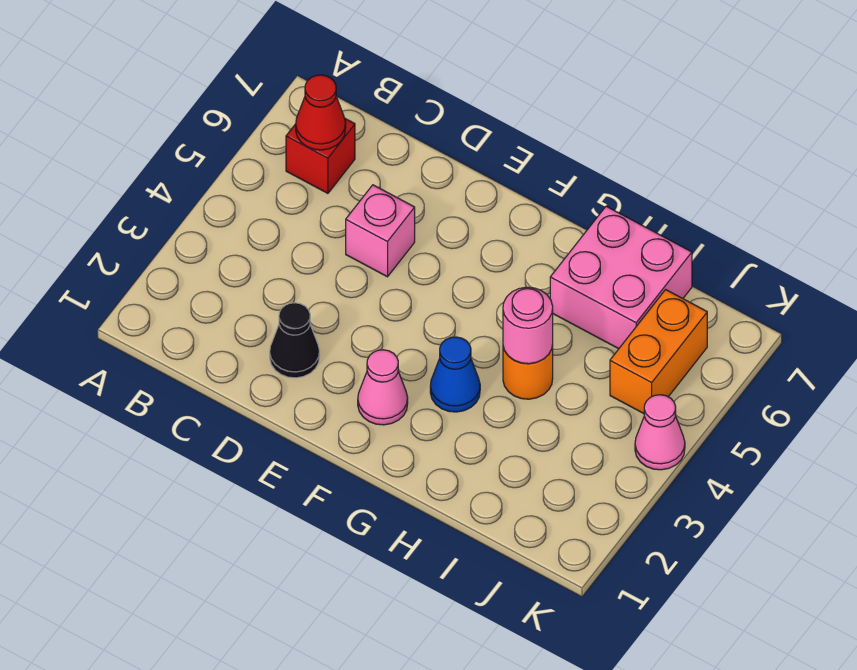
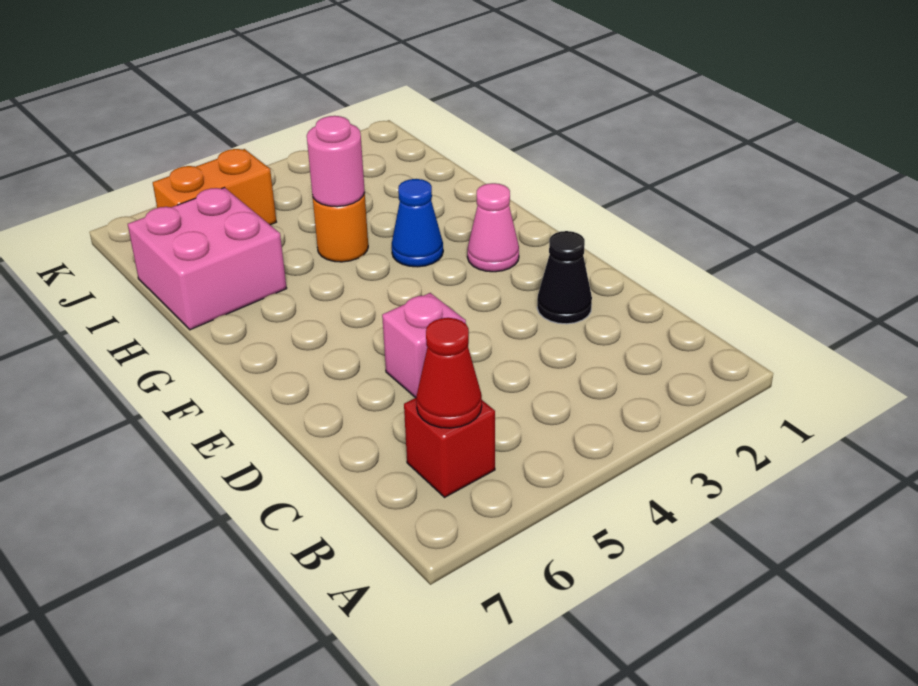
pink cone K4 level 1 -> none

